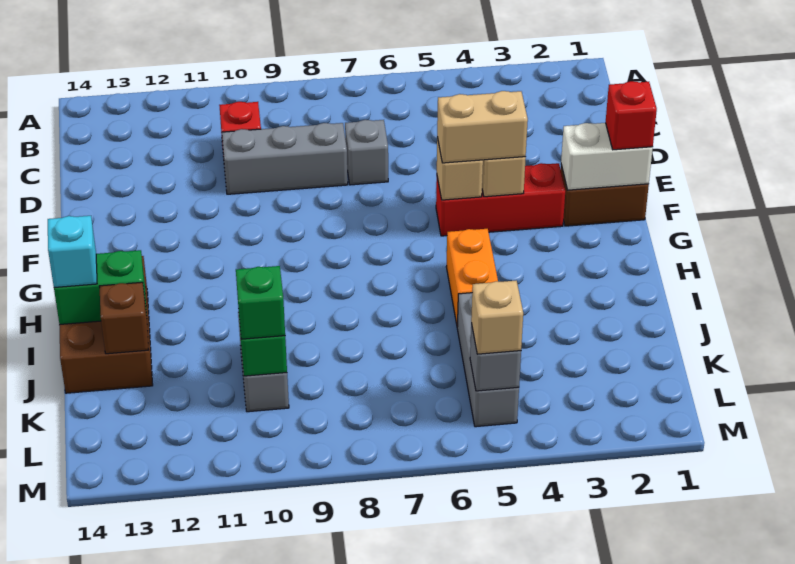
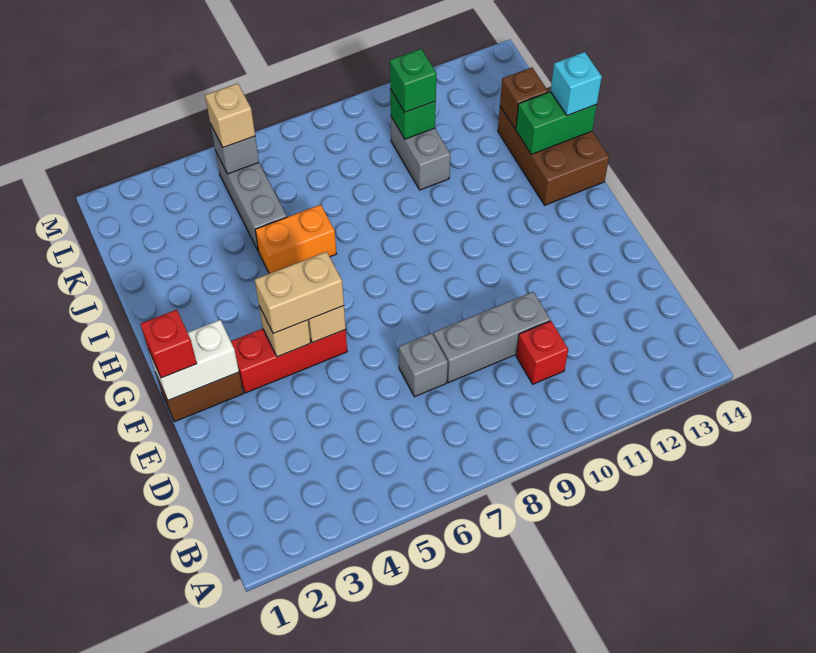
orange brick H5:I5 level 1 -> orange brick I5:I6 level 1

